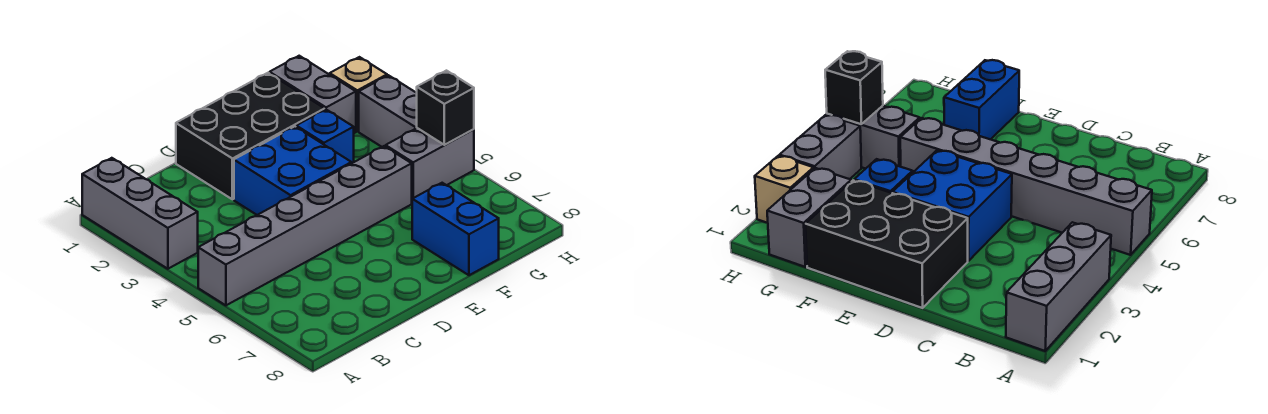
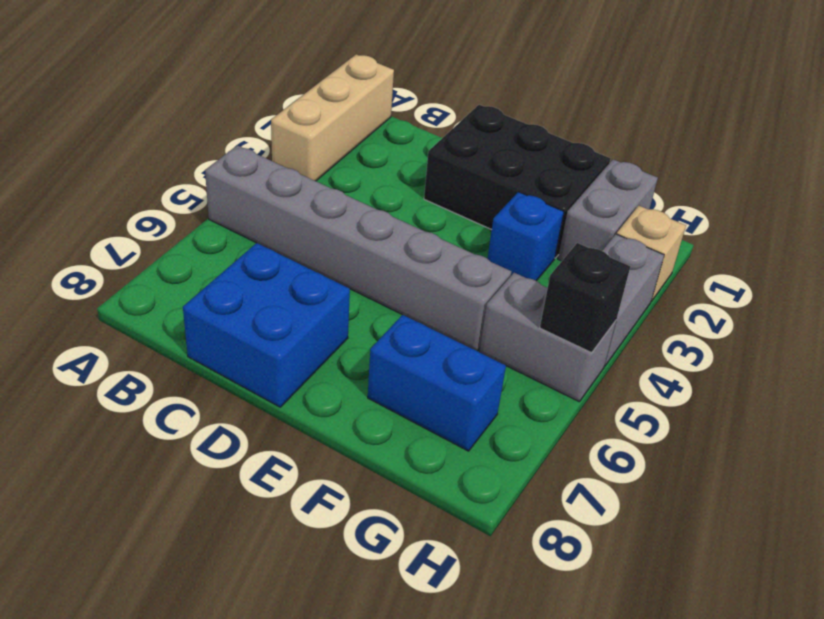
grey brick A1:A3 level 1 -> tan brick A1:A3 level 1
blue brick D3:E4 level 1 -> blue brick C7:D8 level 1
blue brick F7:F8 level 1 -> blue brick F7:G7 level 1

